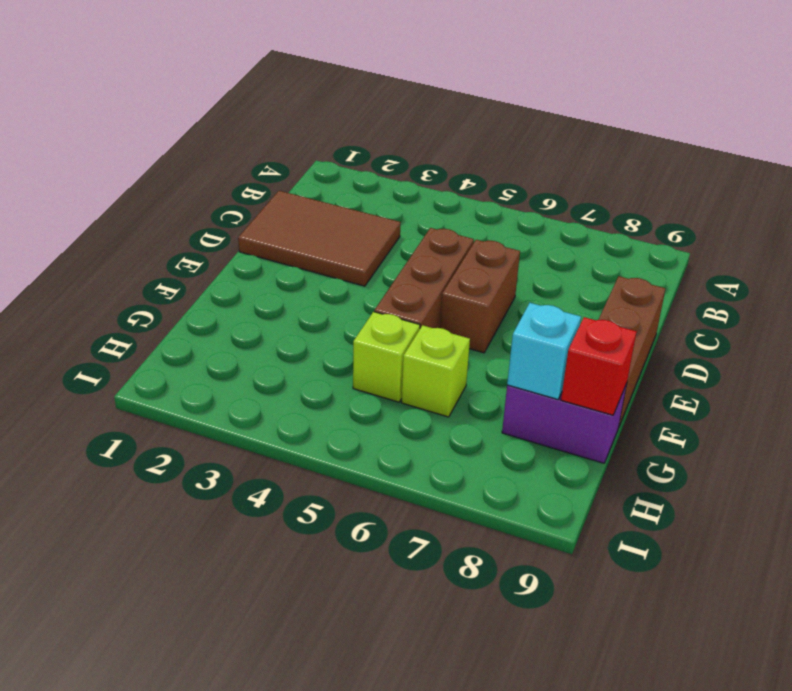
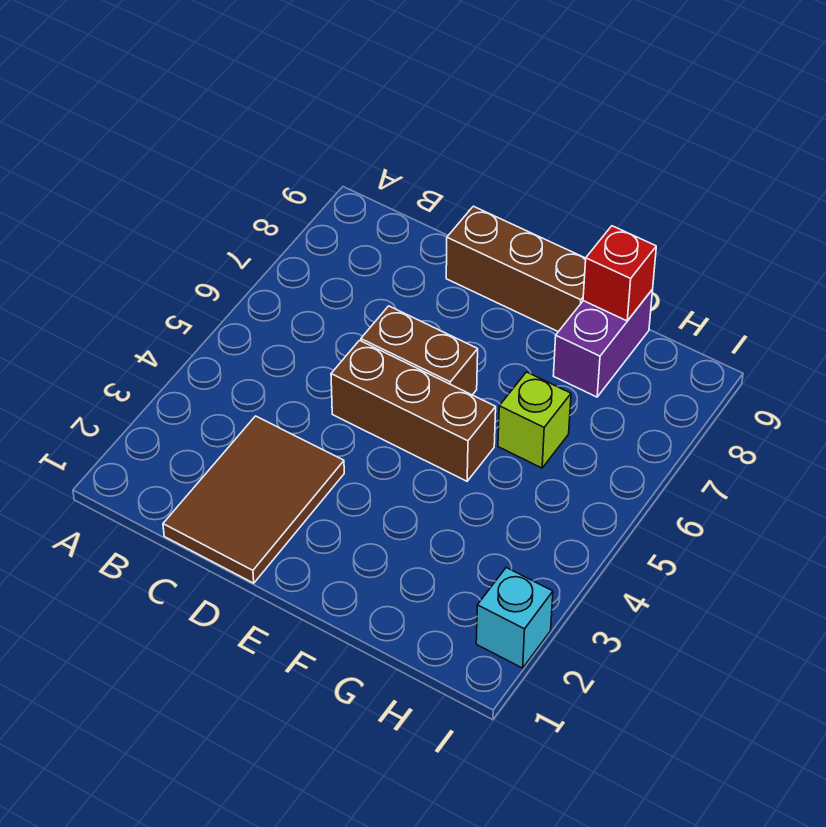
lime brick G5 level 1 -> none
cyan brick G8 level 2 -> cyan brick I2 level 1

